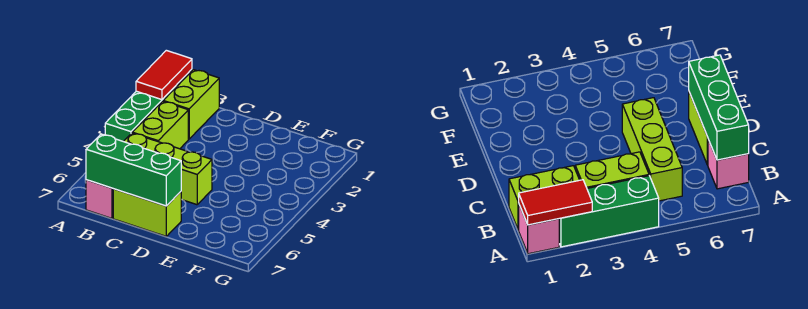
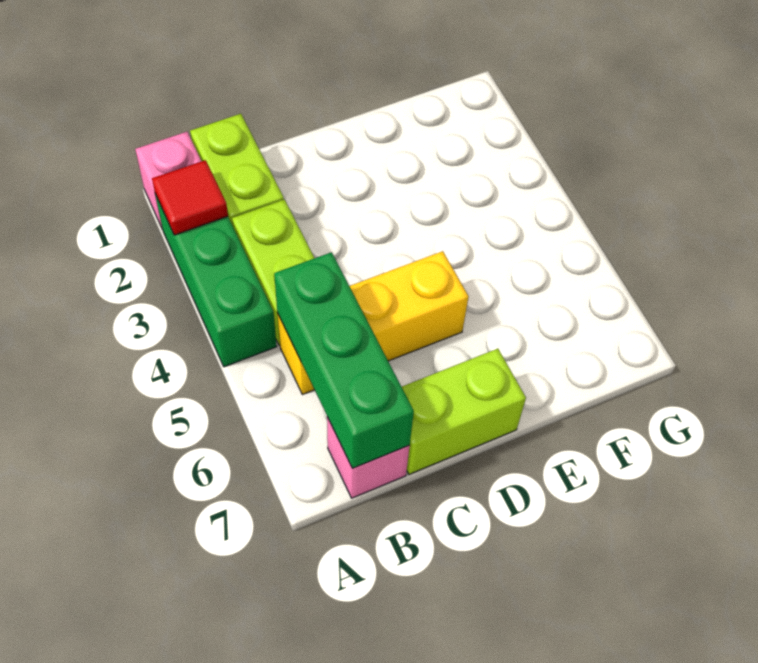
red tile A1:A2 level 2 -> red tile A2 level 2
lime brick B5:D5 level 1 -> yellow brick B5:D5 level 1
green brick B7:D7 level 2 -> green brick B5:B7 level 2

